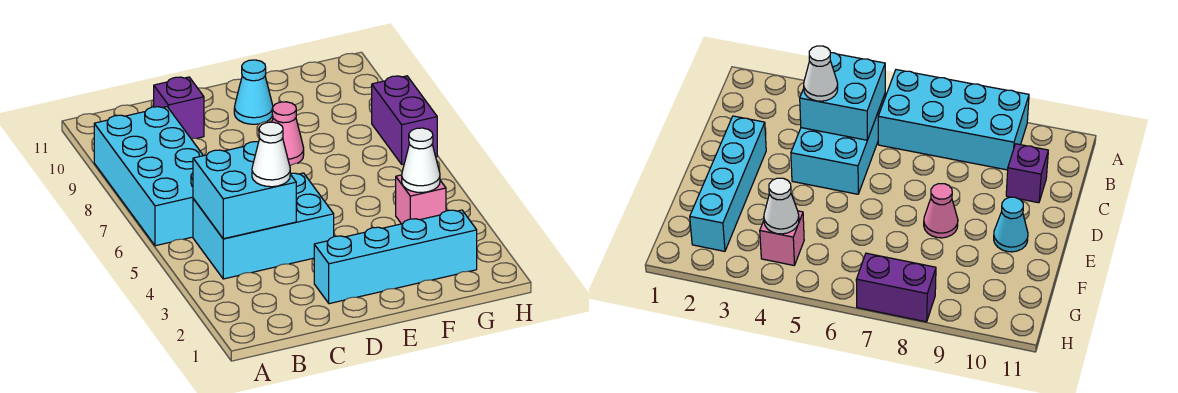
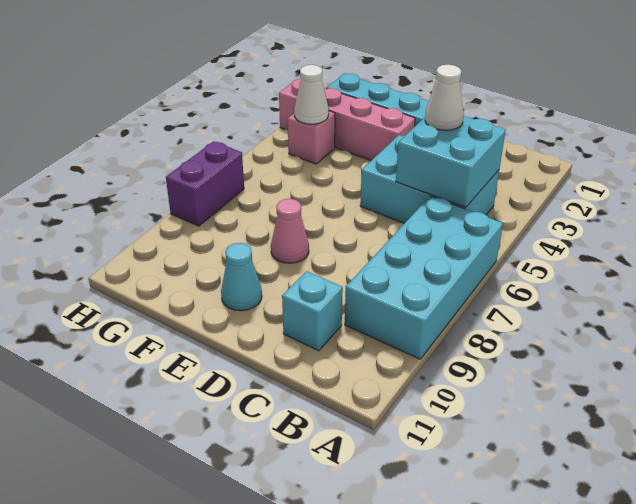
purple brick C10 level 1 -> cyan brick C10 level 1
none -> pink brick E3:H3 level 1

